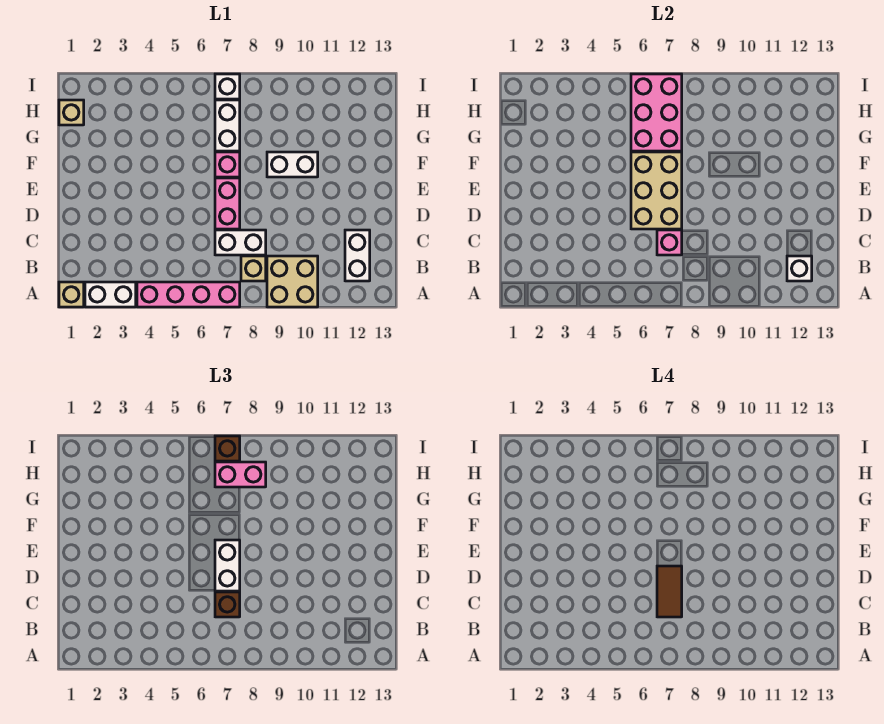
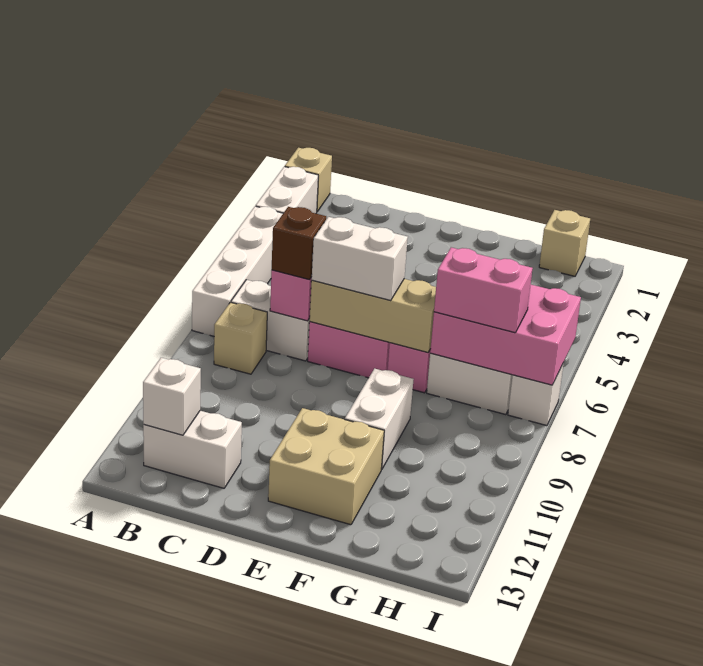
pink brick A4:A7 level 1 -> white brick A4:A7 level 1
tan brick A9:B10 level 1 -> tan brick E11:F12 level 1
white brick C7:C8 level 1 -> white brick B7:C7 level 1
brown tile C7:D7 level 4 -> none
tan brick D6:F7 level 2 -> tan brick D7:F7 level 2
pink brick H7:H8 level 3 -> pink brick G7:H7 level 3
brown brick I7 level 3 -> none

